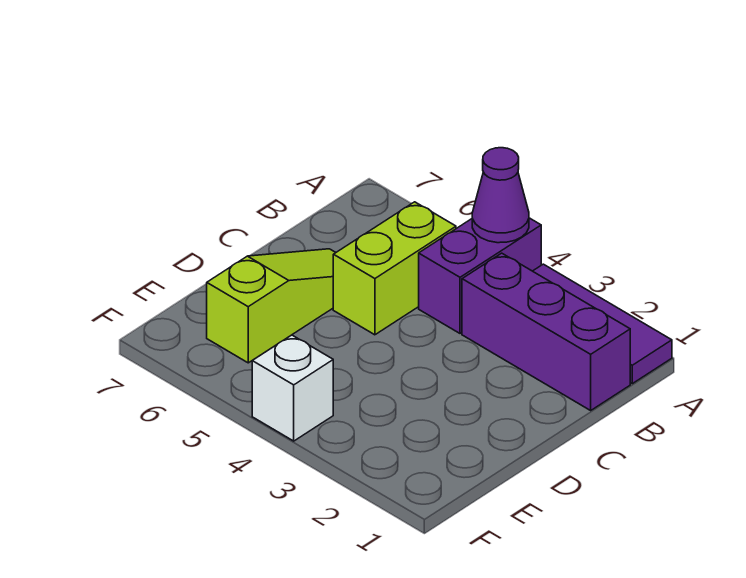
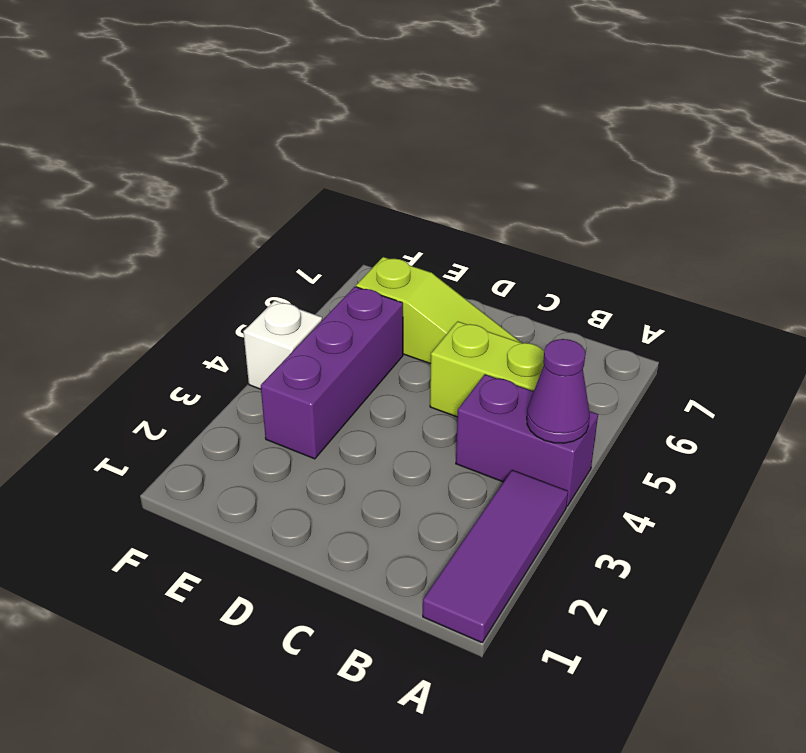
purple brick B1:B3 level 1 -> purple brick E3:E5 level 1

